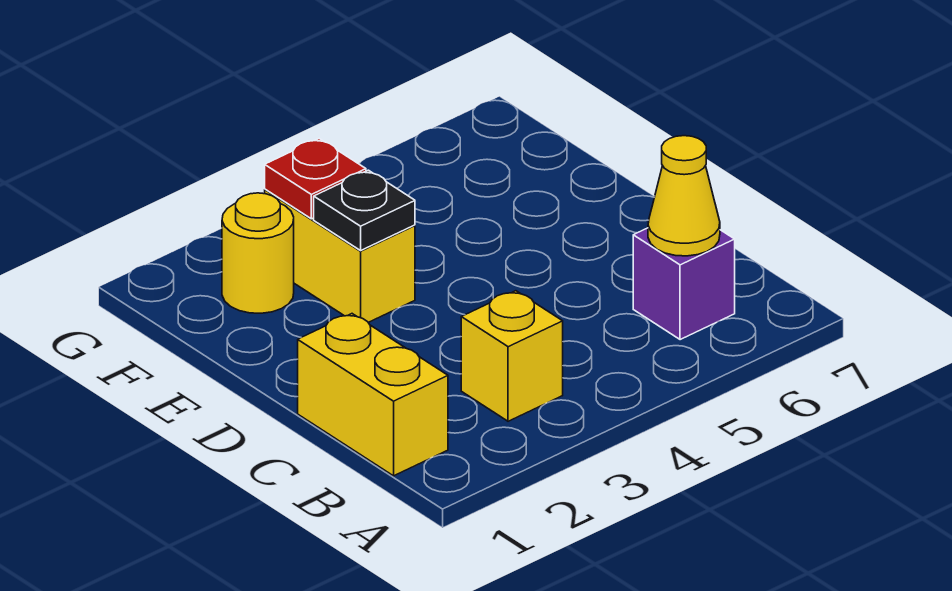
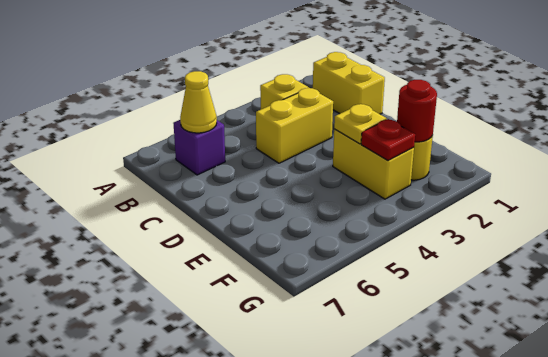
none -> yellow brick C3:C4 level 1
black plate E3 level 2 -> yellow plate E3 level 2
none -> red round brick F2 level 2

